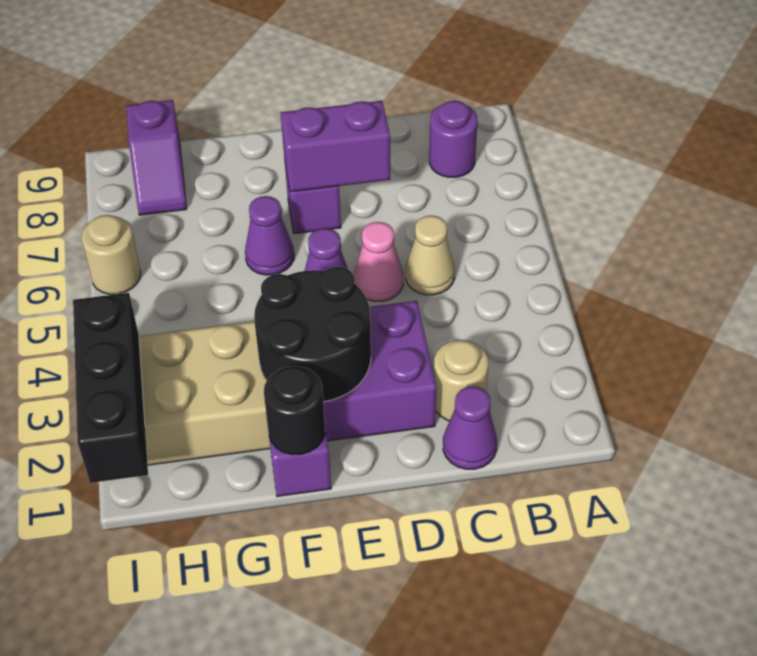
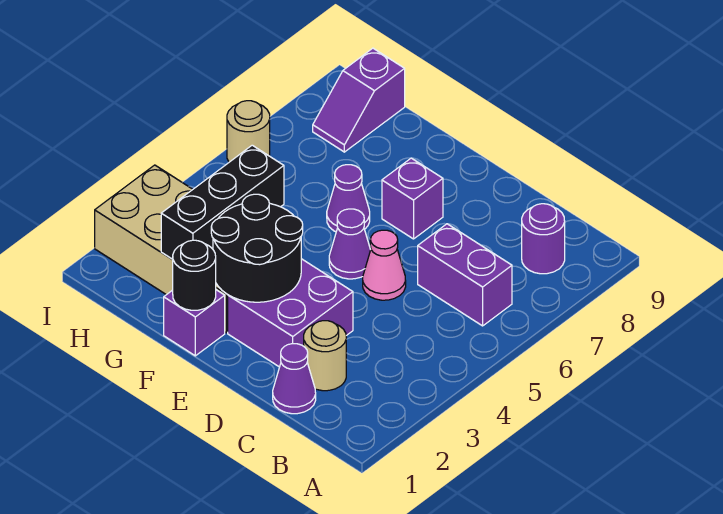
tan cone C5 level 1 -> none
purple brick D7:E7 level 2 -> purple brick B6:C6 level 1
black brick I1:I3 level 2 -> black brick G2:G4 level 2

